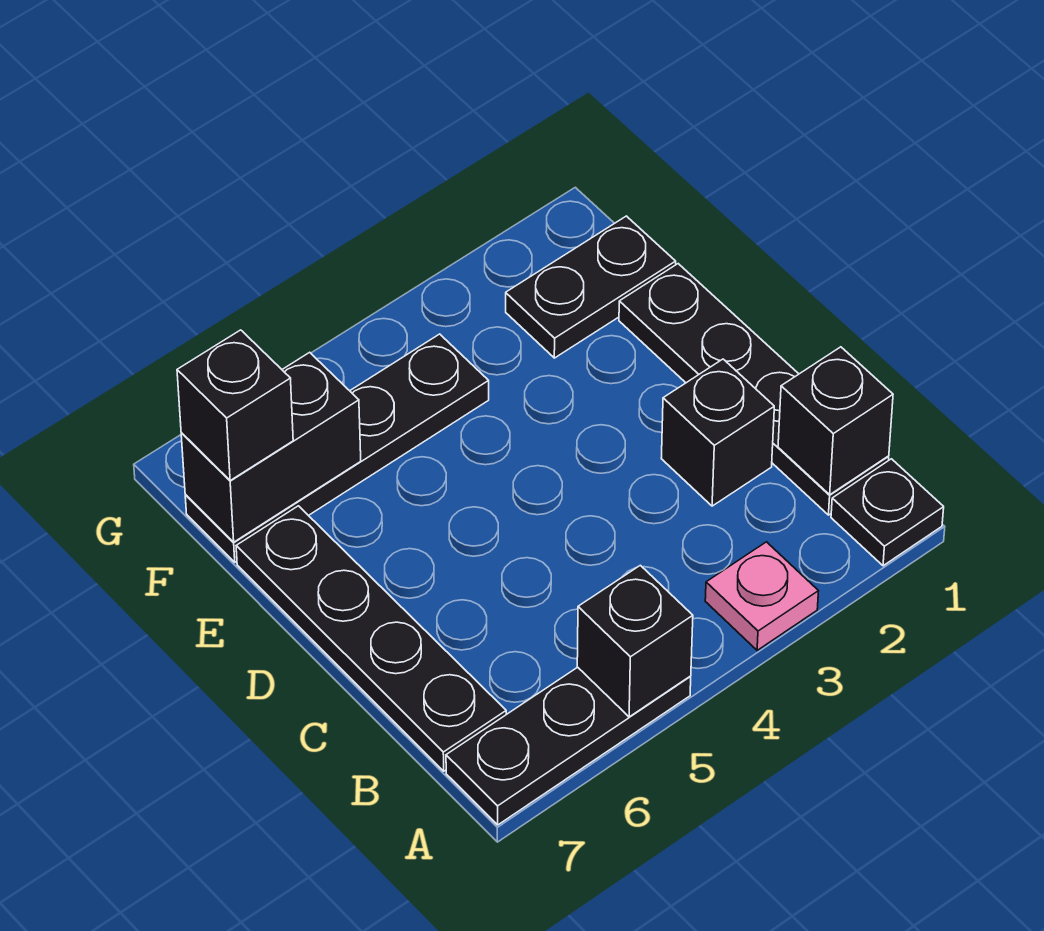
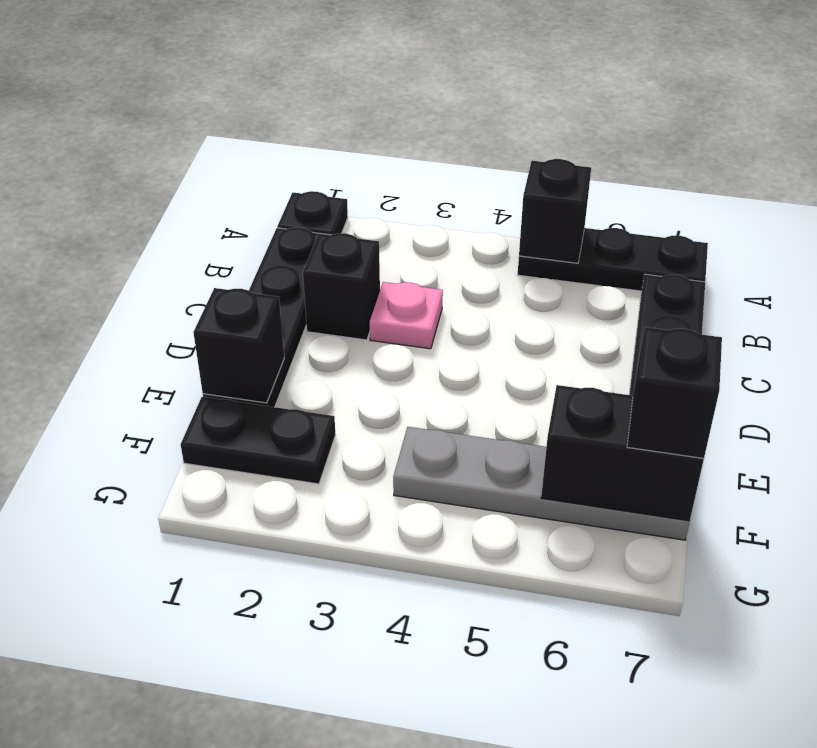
pink plate A3 level 1 -> pink plate C3 level 1
black brick B1 level 2 -> black brick E1 level 2
black plate F4:F7 level 1 -> grey plate F4:F7 level 1

